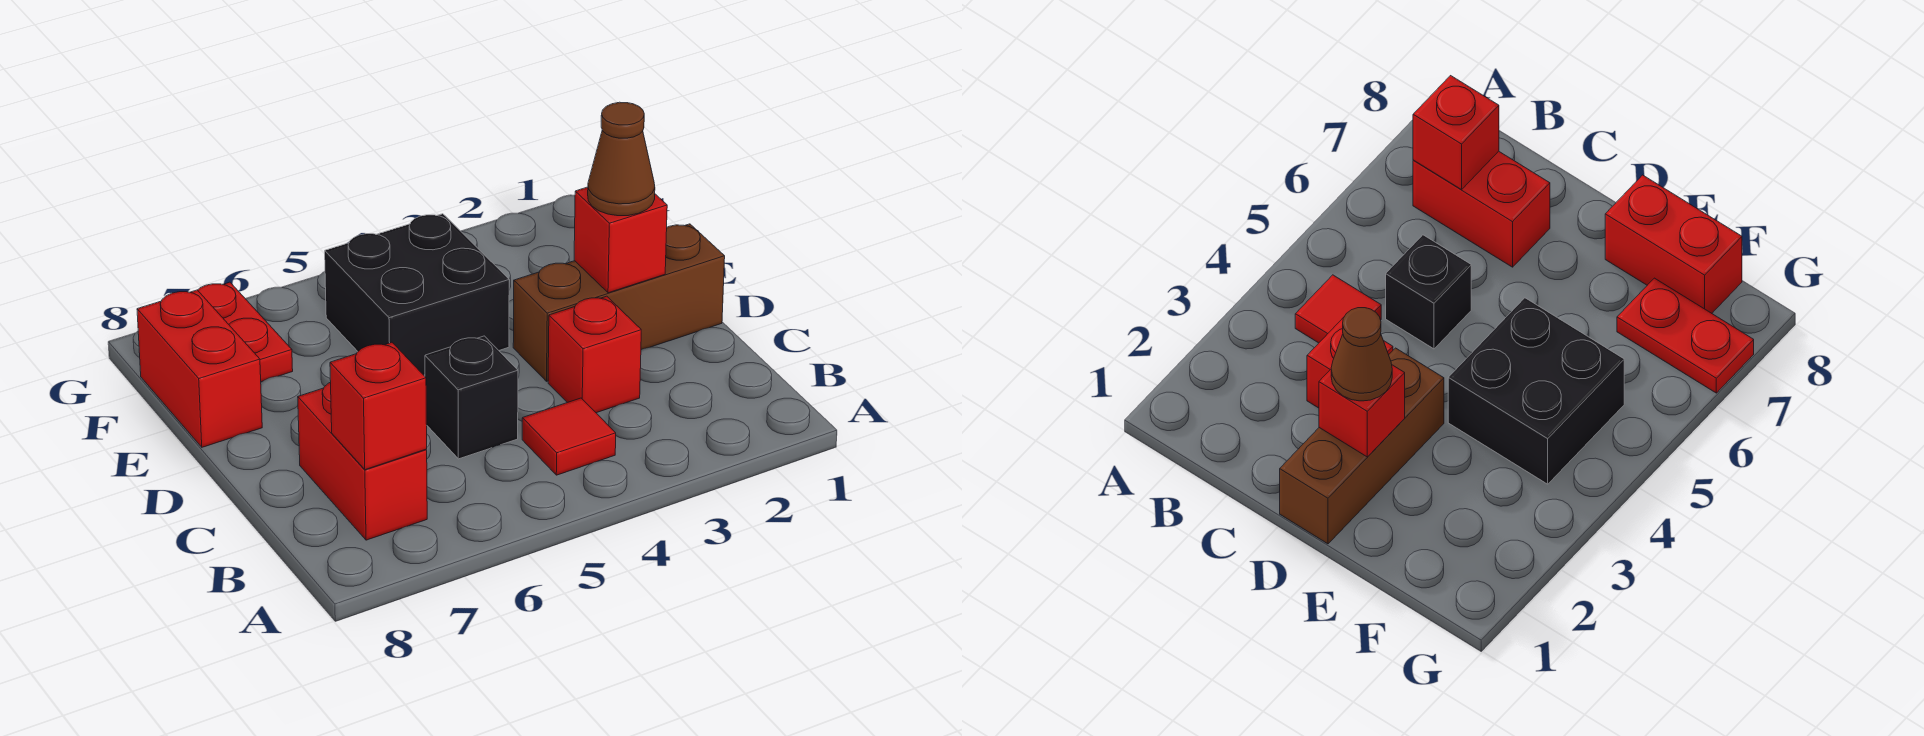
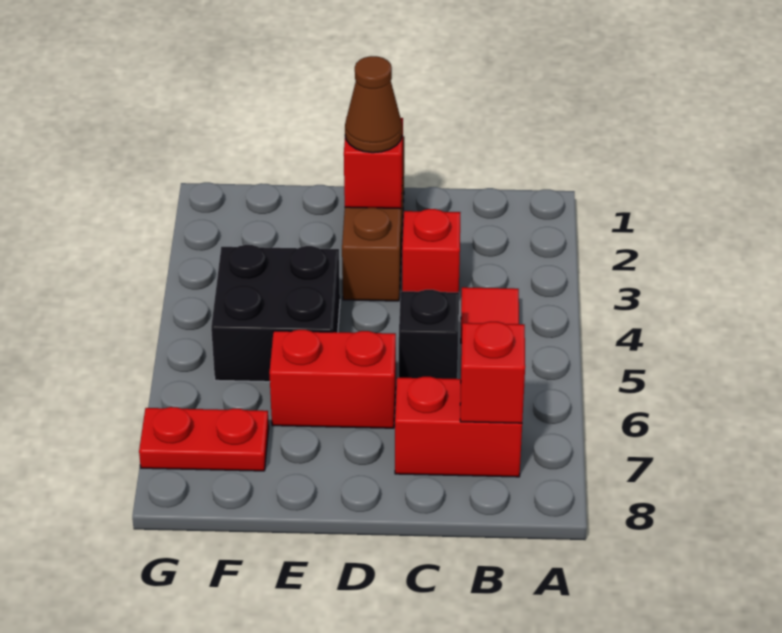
red brick E8:F8 level 1 -> red brick D6:E6 level 1

